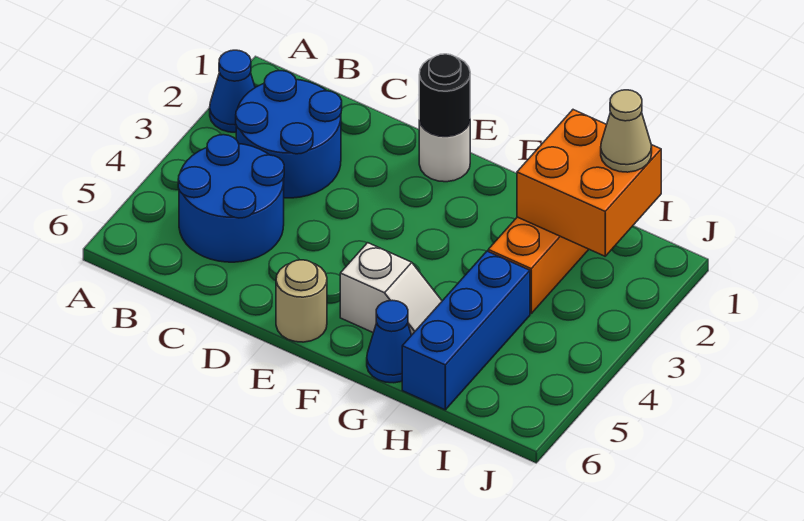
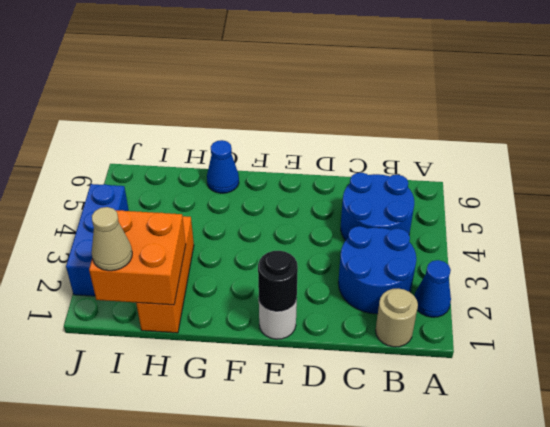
tan round brick E6 level 1 -> tan round brick B1 level 1
white slope F5:G5 level 1 top F -> none
blue brick H4:H6 level 1 -> blue brick J2:J4 level 1

